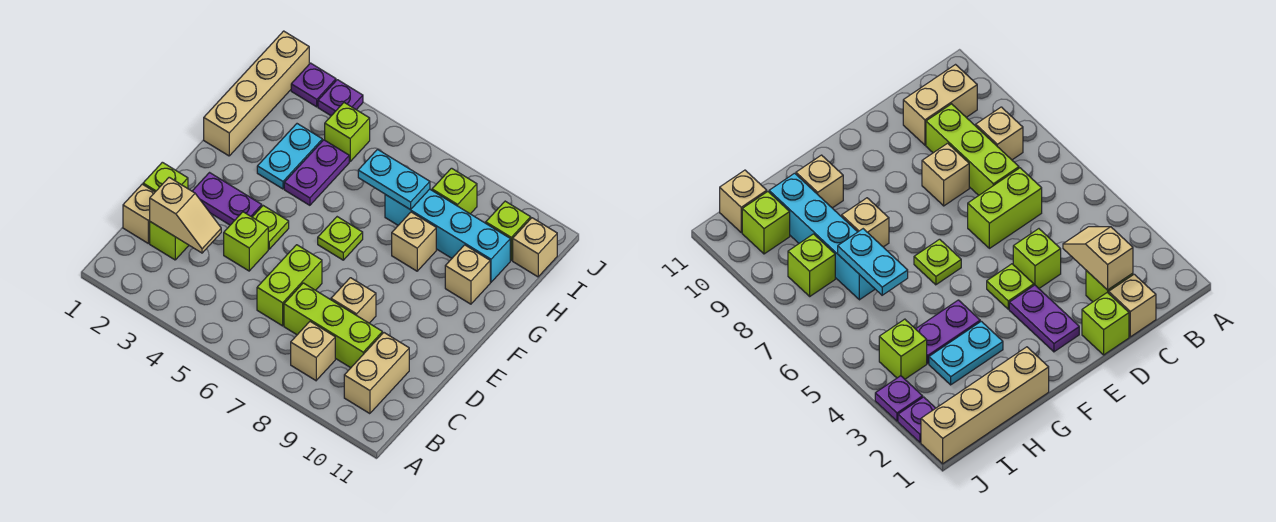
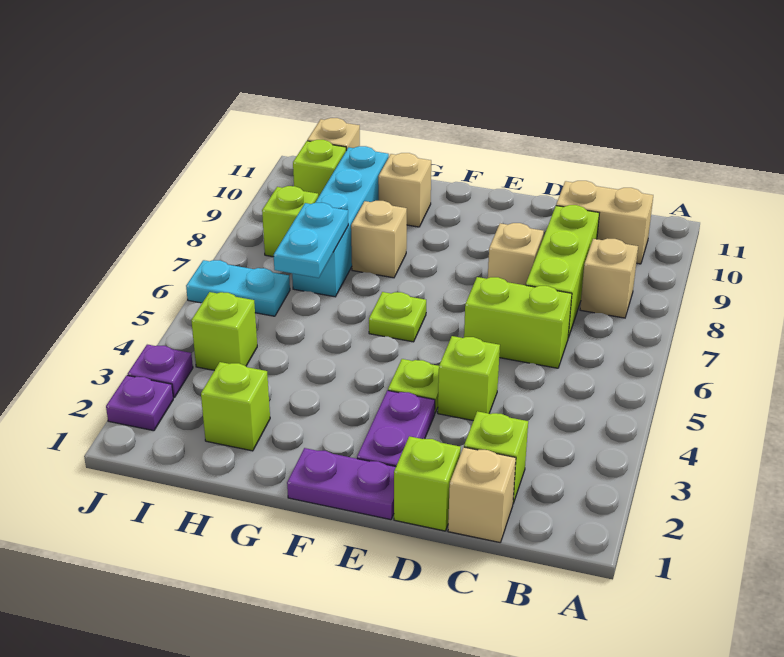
tan slope C2:C3 level 2 top 2 -> none
tan brick G1:J1 level 1 -> none
cyan plate G3:H3 level 1 -> cyan plate I6:J6 level 1
purple plate G4:H4 level 1 -> purple plate E1:F1 level 1
none -> lime brick H2 level 1

